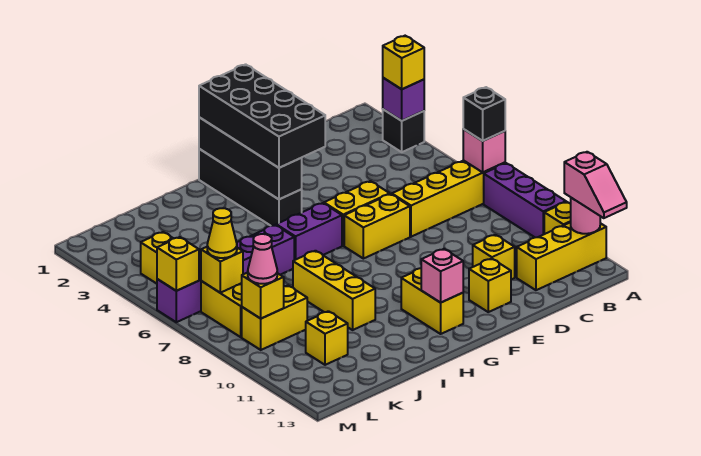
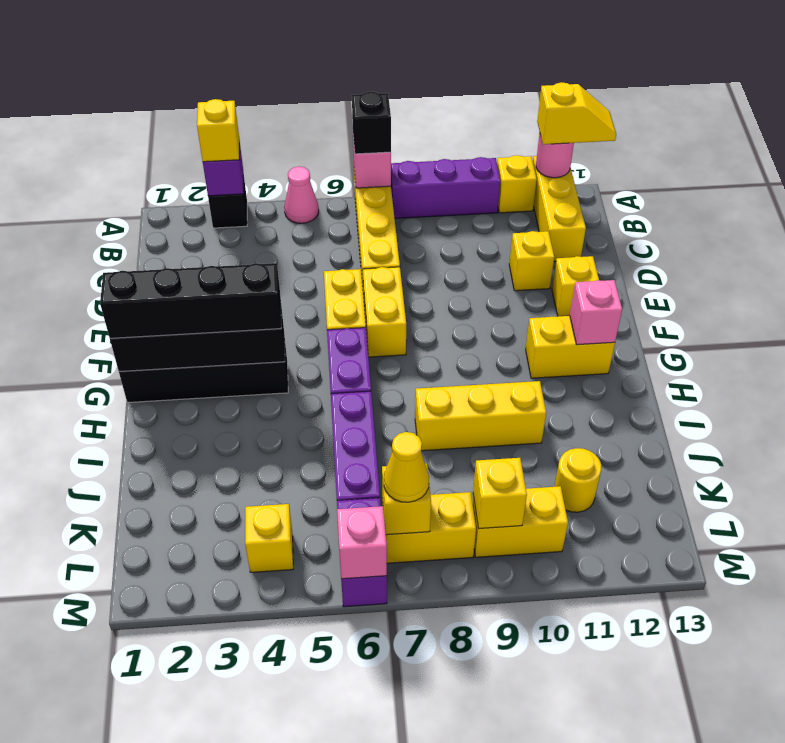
pink slope A12:A13 level 3 top 12 -> yellow slope A12:A13 level 3 top 12
black brick F1:G4 level 3 -> black brick G1:G4 level 3
yellow brick K9:L9 level 1 -> yellow brick L9:L10 level 1
yellow brick K11 level 1 -> yellow round brick K11 level 1
pink cone L9 level 3 -> pink cone A5 level 1
yellow brick M6 level 2 -> pink brick M6 level 2

